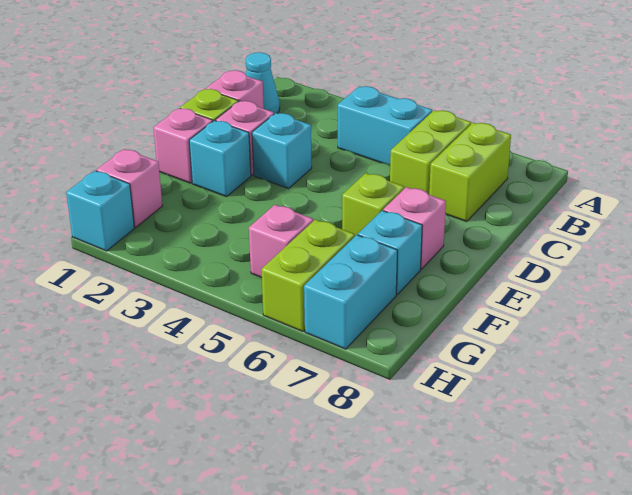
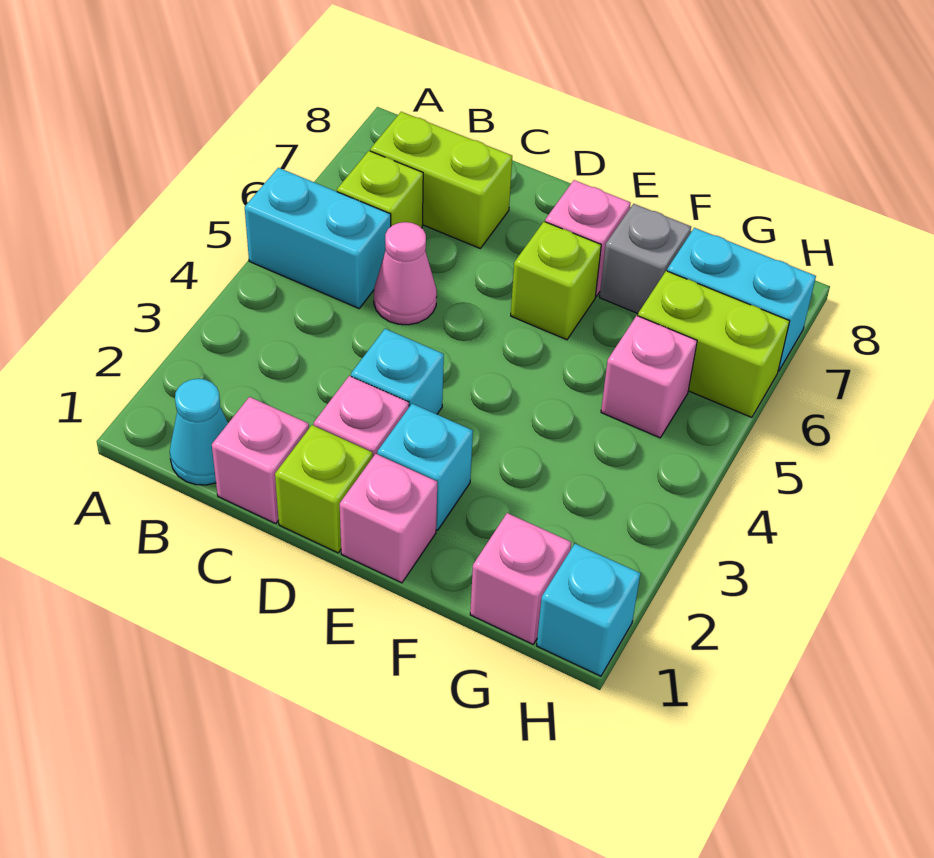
cyan brick B4:B5 level 1 -> cyan brick A5:B5 level 1
lime brick B6:C6 level 1 -> lime brick B6 level 1
none -> pink cone C5 level 1
cyan brick F7 level 1 -> grey brick F7 level 1

